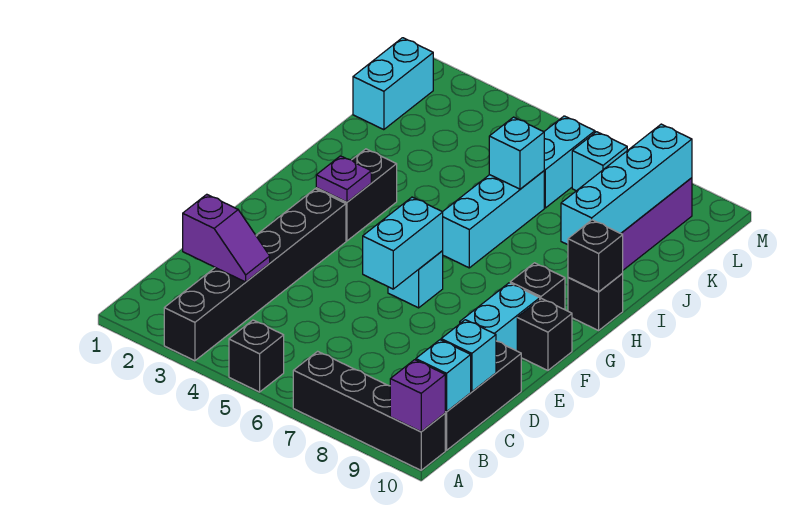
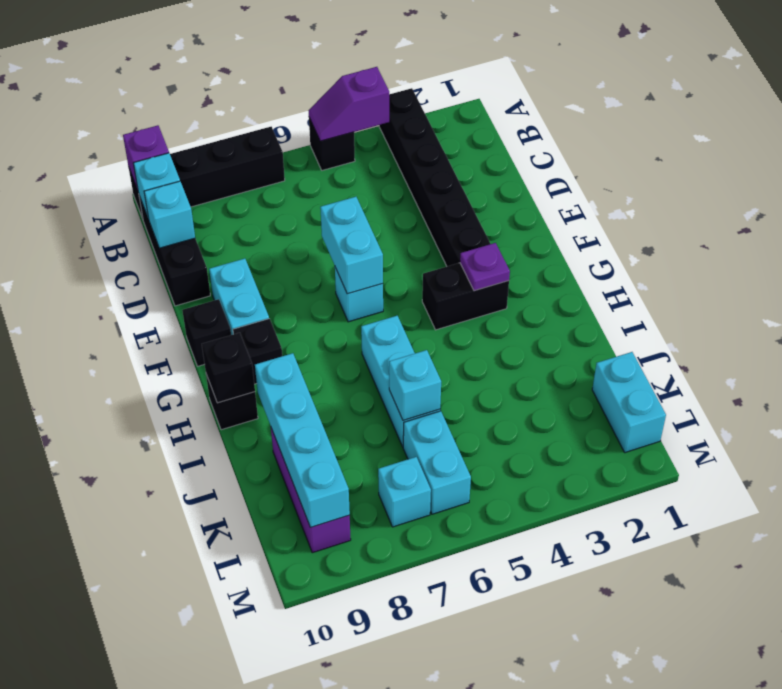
purple slope C2:C3 level 2 top 2 -> purple slope A4:A5 level 2 top 4
black brick G3:H3 level 1 -> black brick G3:G4 level 1

